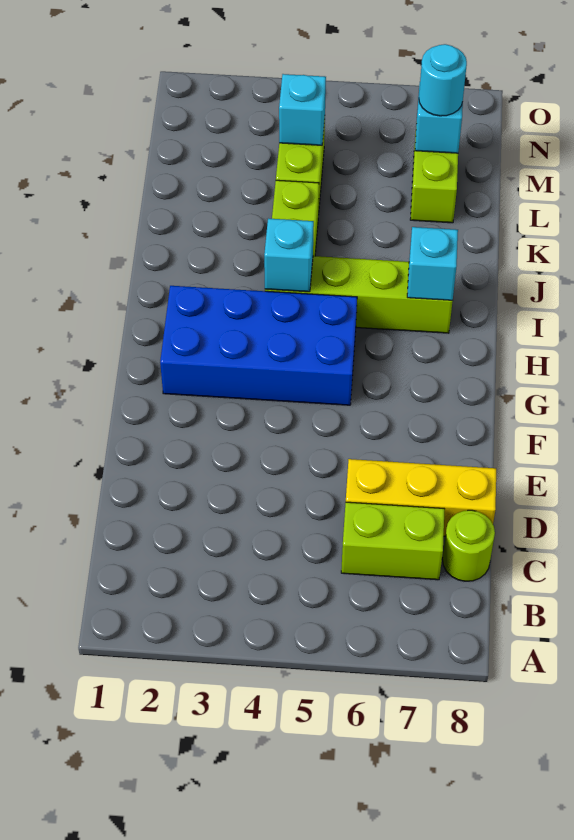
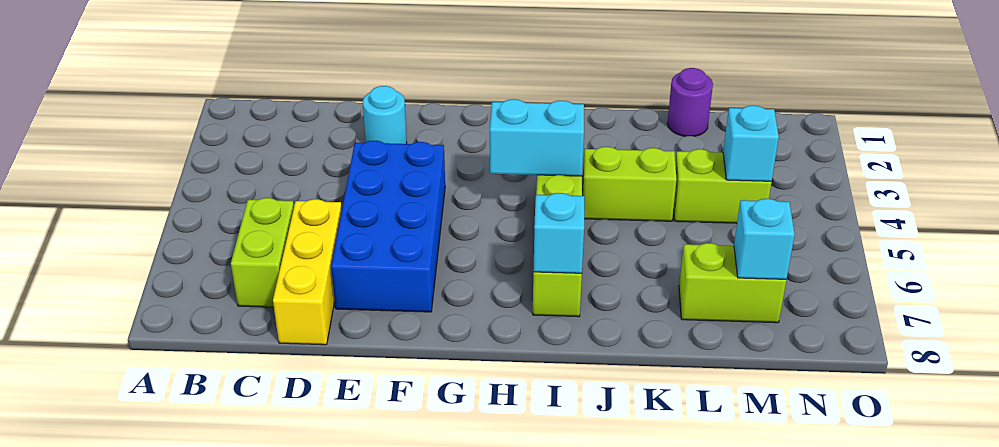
lime round brick C8 level 1 -> none
blue brick G2:H5 level 1 -> blue brick E4:F7 level 1
cyan brick I4 level 2 -> cyan brick H4:I4 level 2
none -> purple round brick L1 level 1
cyan round brick M7 level 3 -> cyan round brick E2 level 1

